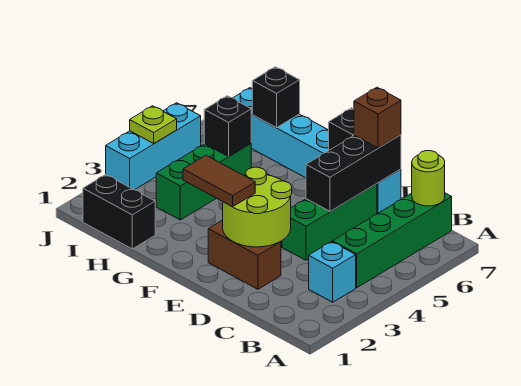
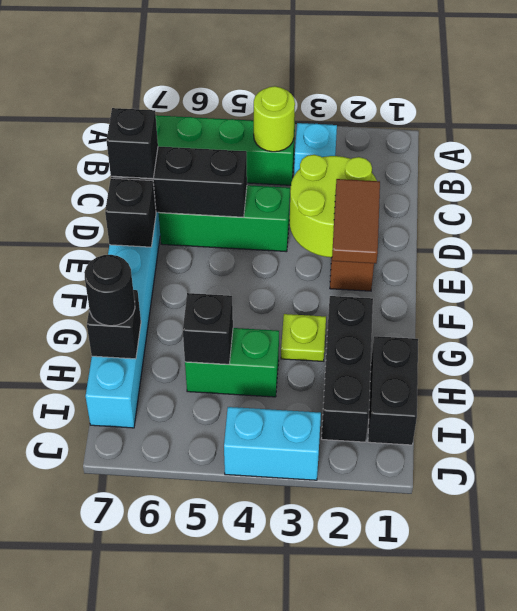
lime round brick B7 level 2 -> lime round brick B4 level 2
brown brick D7 level 3 -> black brick D7 level 3
none -> black brick G2:I2 level 1
green brick H3:H5 level 1 -> green brick H4:H5 level 1
none -> black round brick H7 level 3
cyan brick J3:J5 level 1 -> cyan brick J3:J4 level 1
lime plate J4 level 2 -> lime plate G3 level 1

